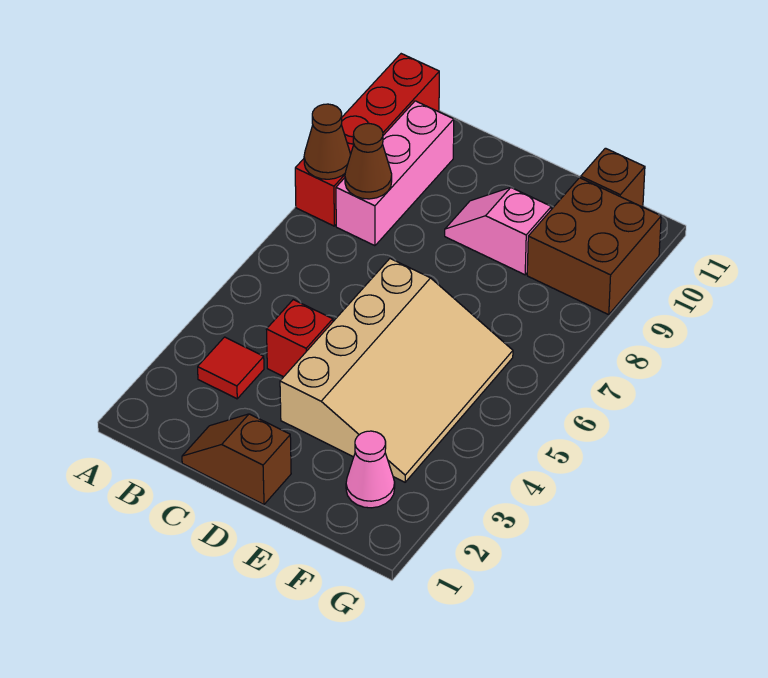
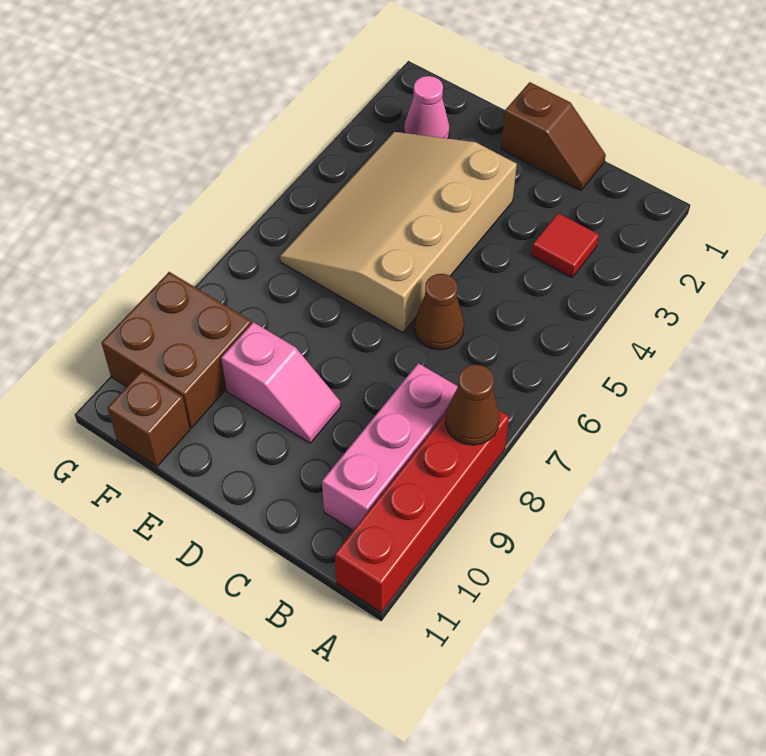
brown cone B8 level 2 -> brown cone C6 level 1
red brick C4 level 1 -> none

